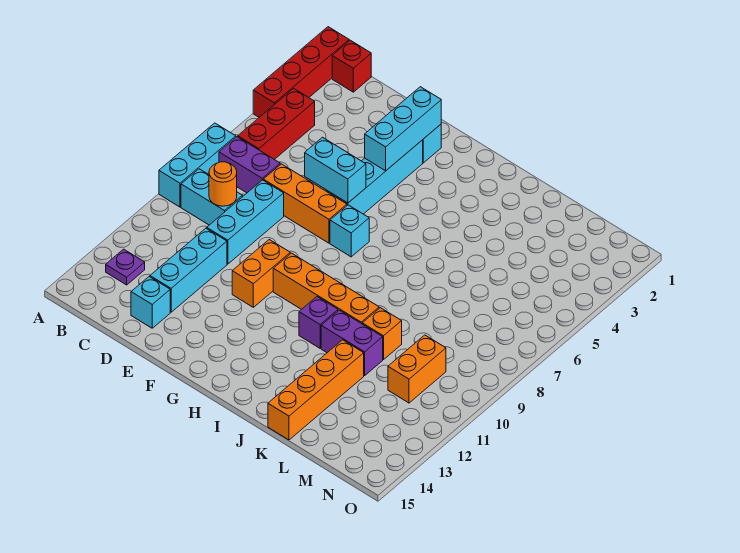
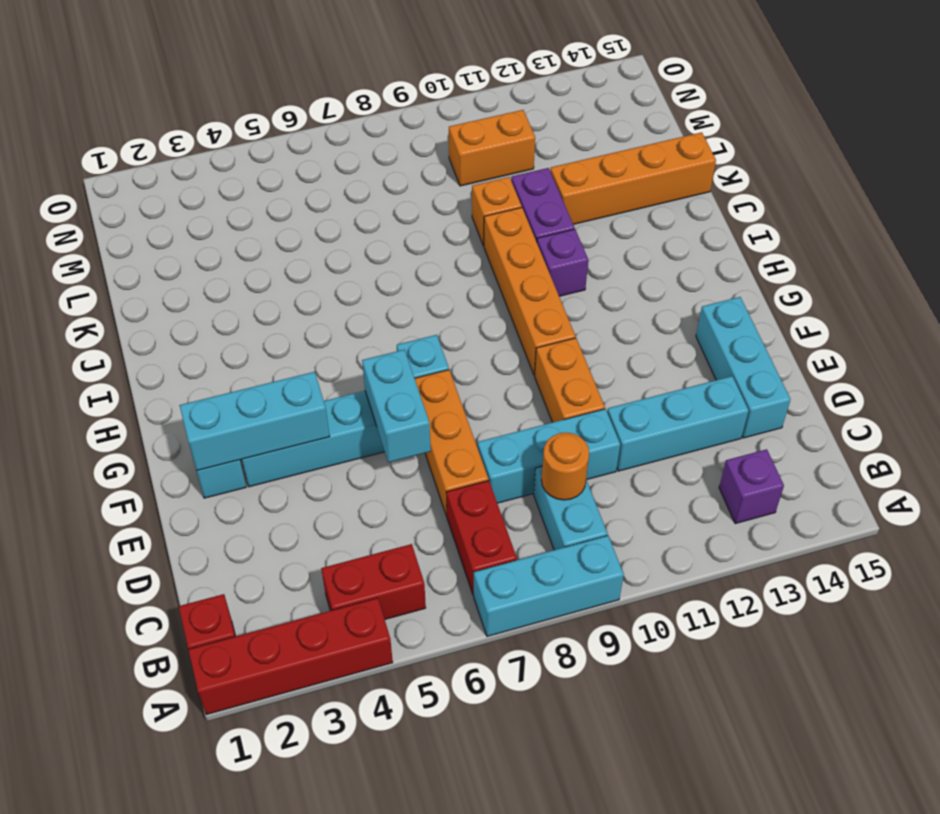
red brick B4:B6 level 1 -> red brick B4:B5 level 1
purple brick B7:C7 level 1 -> red brick B7:C7 level 1
purple plate B13 level 1 -> purple brick B13 level 1
cyan brick D14 level 1 -> cyan brick D14:F14 level 1
orange brick F10:F11 level 1 -> orange brick E10:F10 level 1

